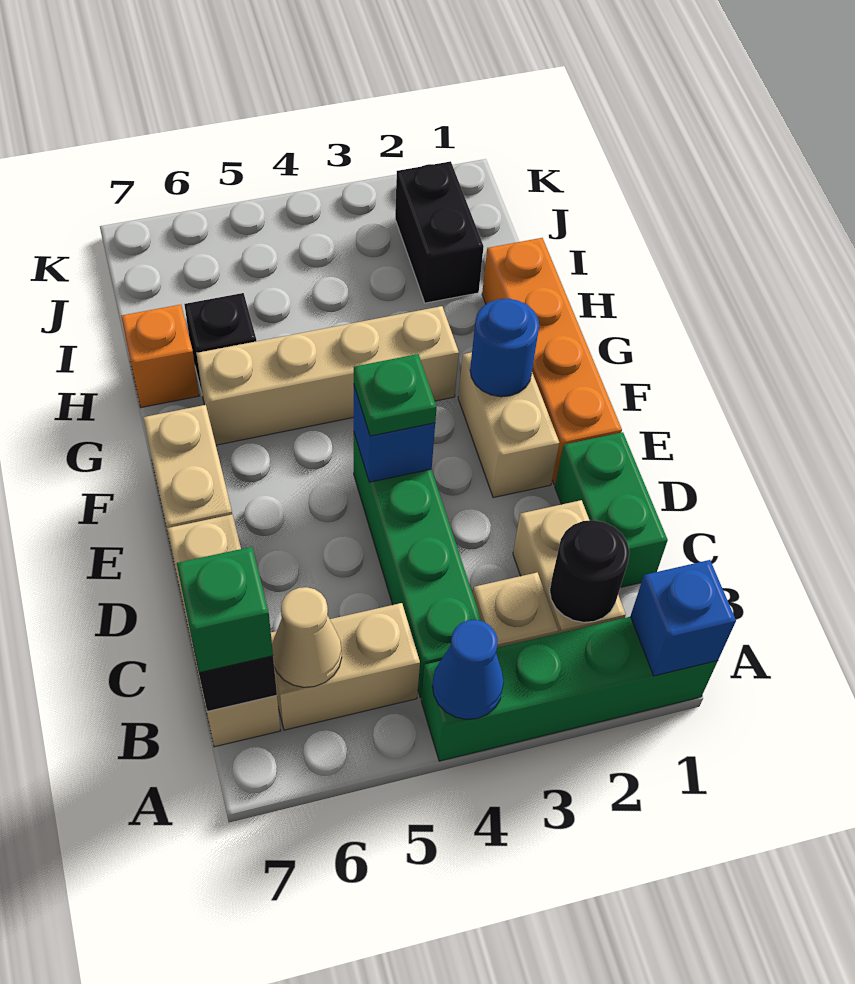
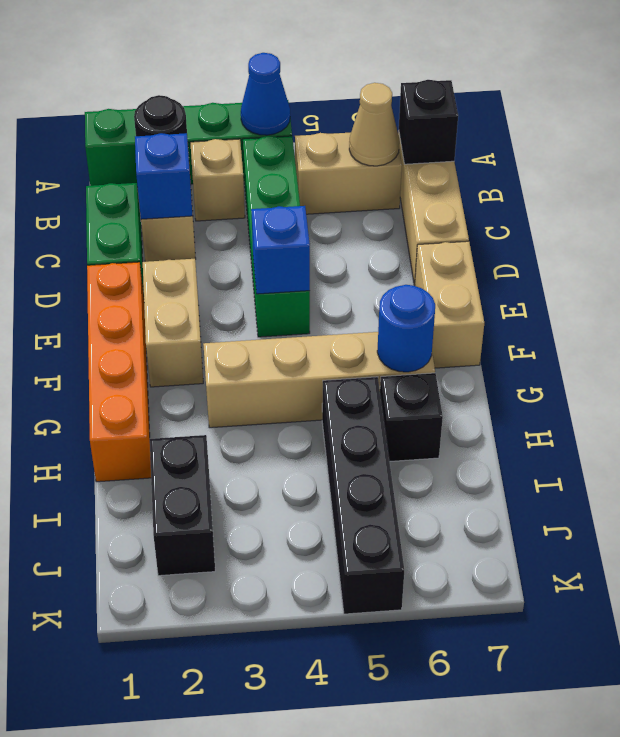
blue brick A1 level 2 -> blue brick C2 level 2
green brick B7 level 3 -> none
green plate E4 level 3 -> none
blue round brick F2 level 2 -> blue round brick G6 level 2
none -> black brick H5:K5 level 1
orange brick H7 level 1 -> none

